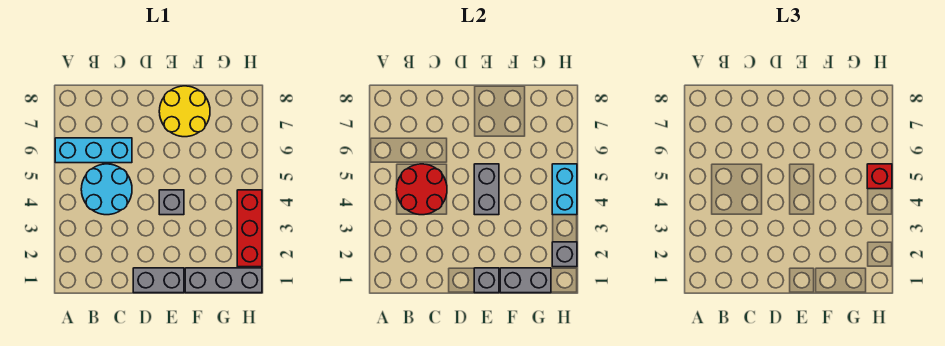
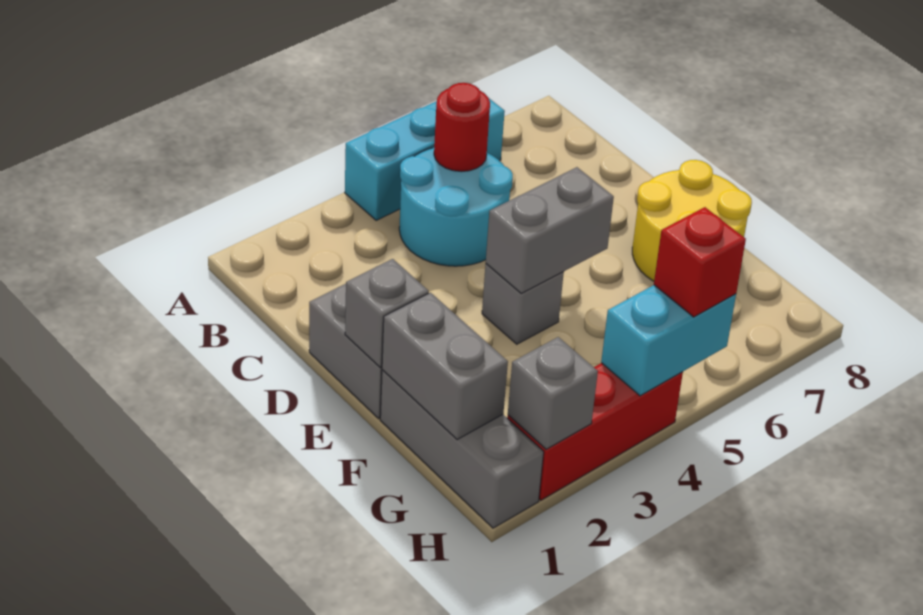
cyan brick A6:C6 level 1 -> cyan brick A4:A6 level 1
red round brick B4:C5 level 2 -> red round brick B5 level 2

